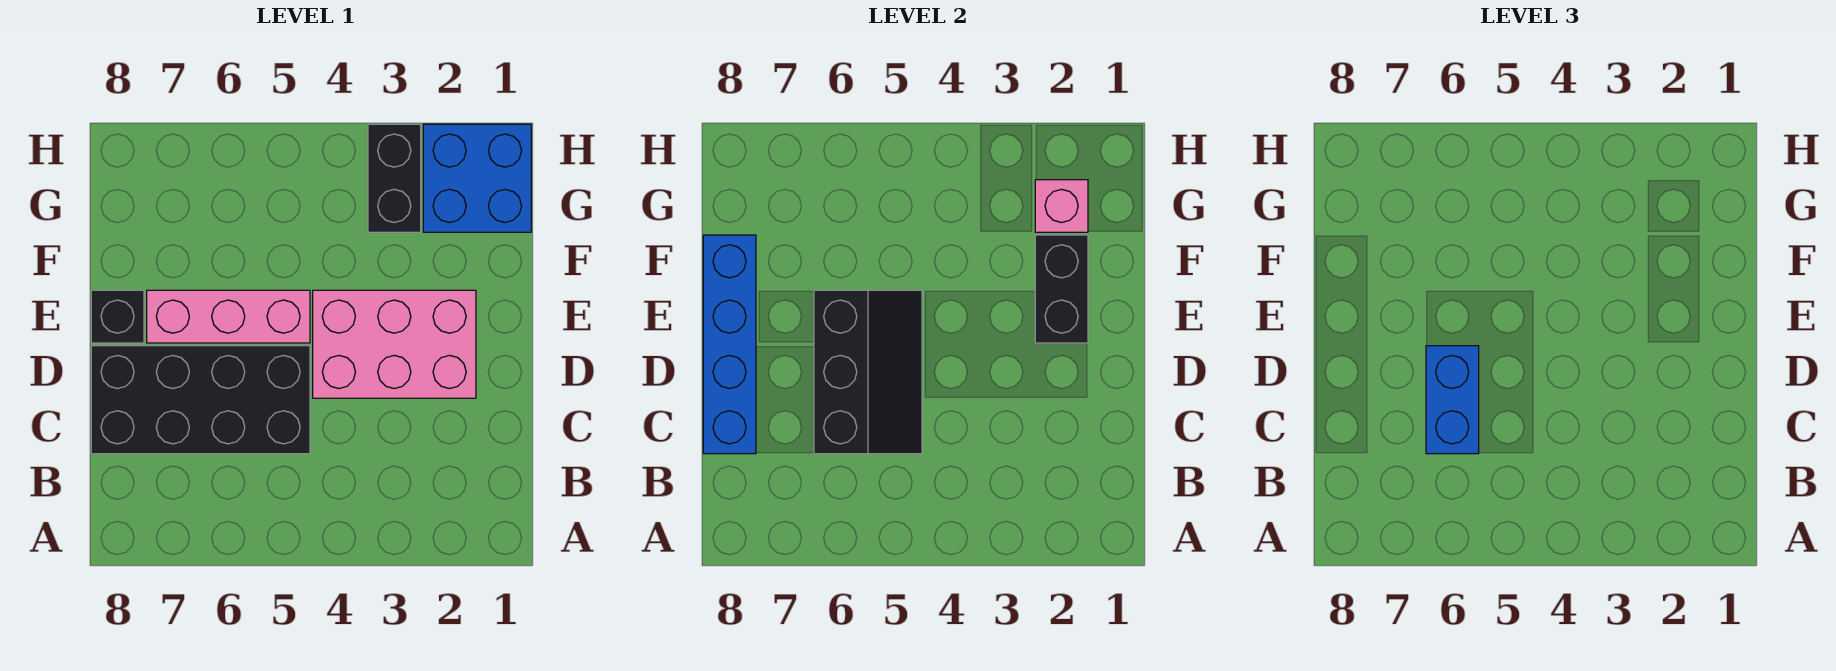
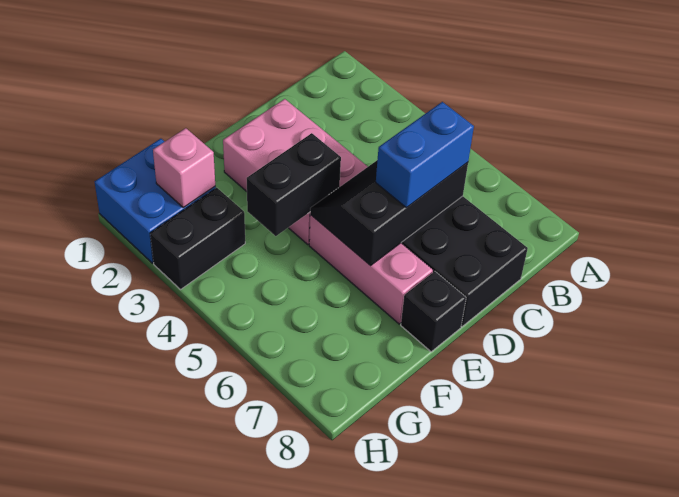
blue brick C8:F8 level 2 -> none
black brick E2:F2 level 2 -> black brick E4:F4 level 2

